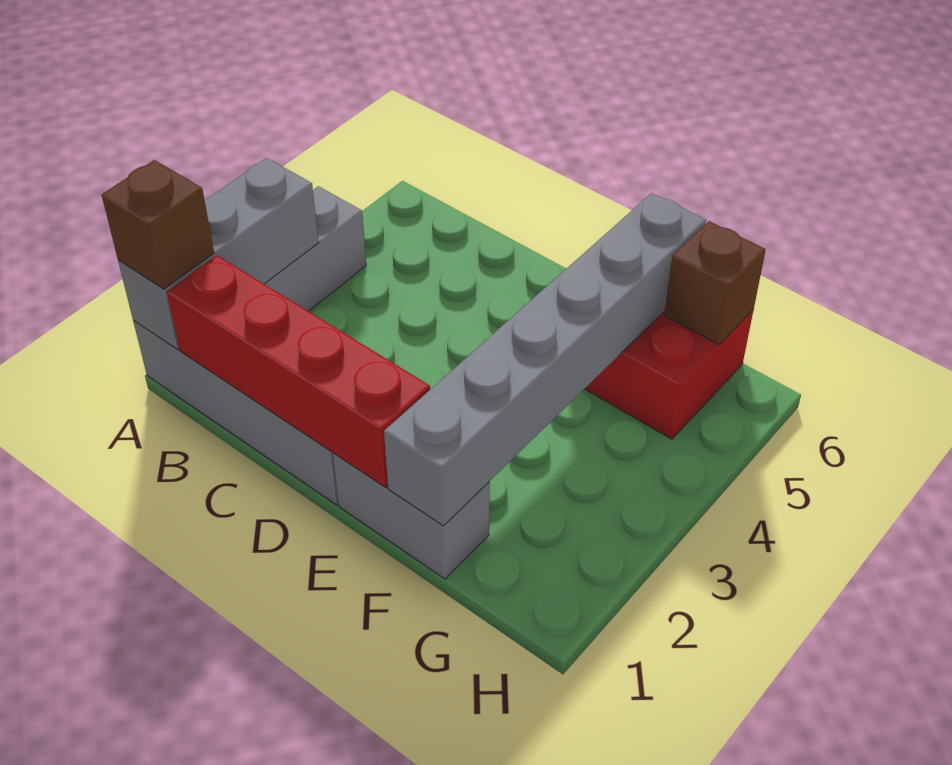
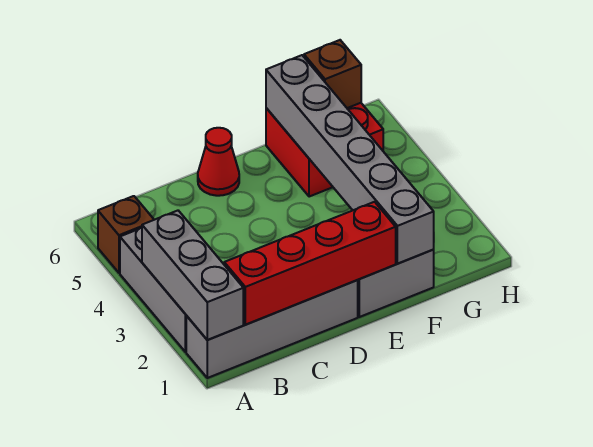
brown brick A1 level 3 -> brown brick A5 level 1
none -> red cone D6 level 1

